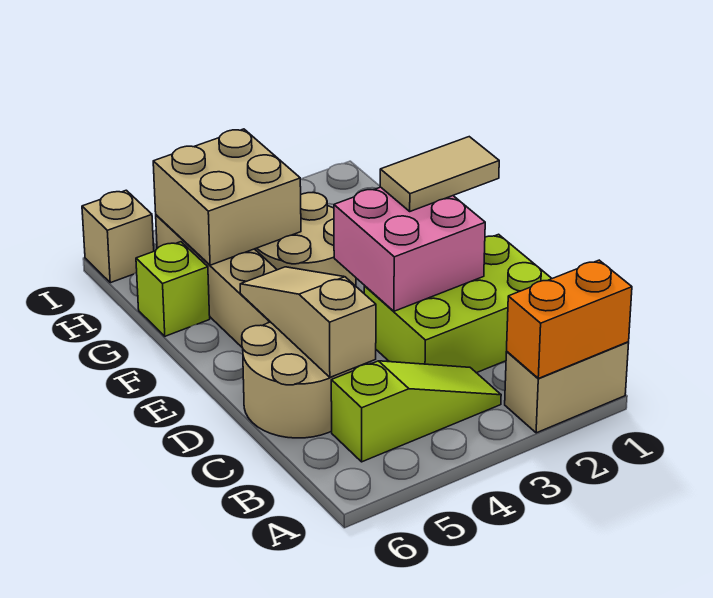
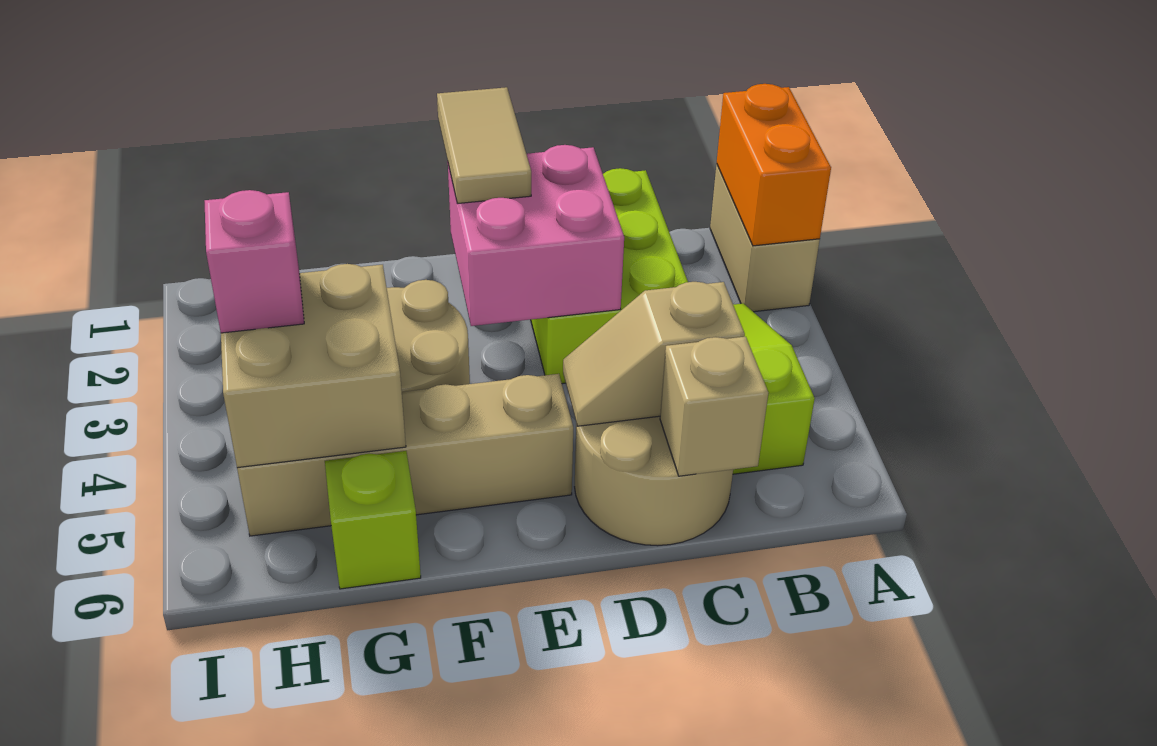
tan slope C5:E5 level 2 top C -> tan slope C5:D5 level 2 top C
none -> pink brick H4 level 3
tan brick I6 level 1 -> tan brick C6 level 2

